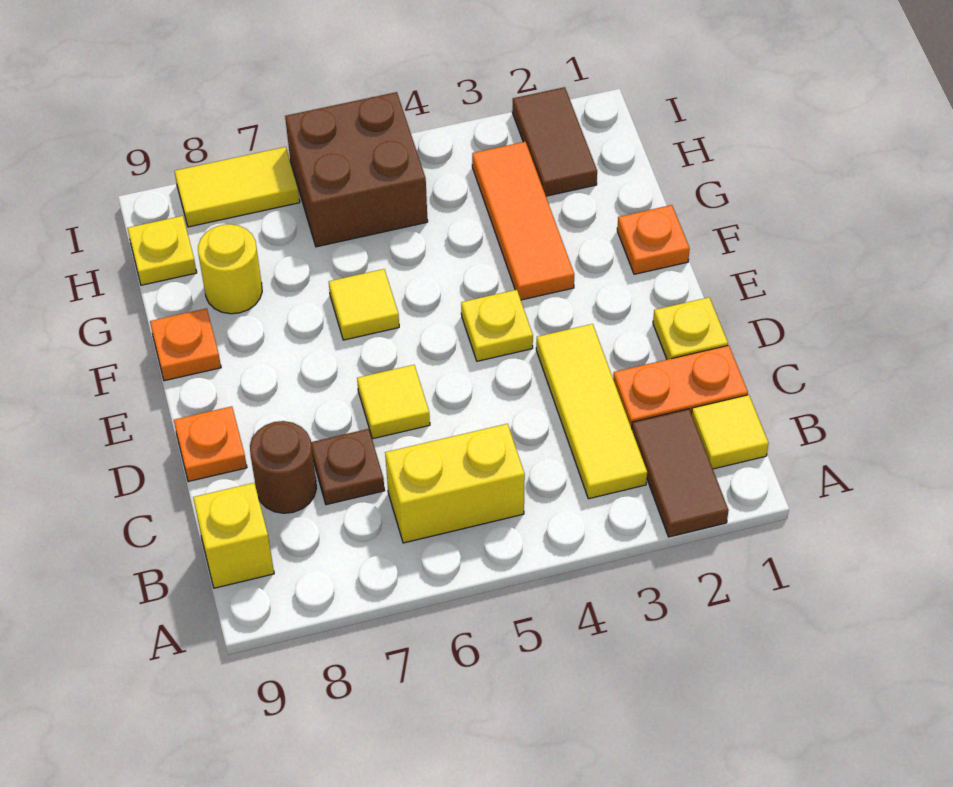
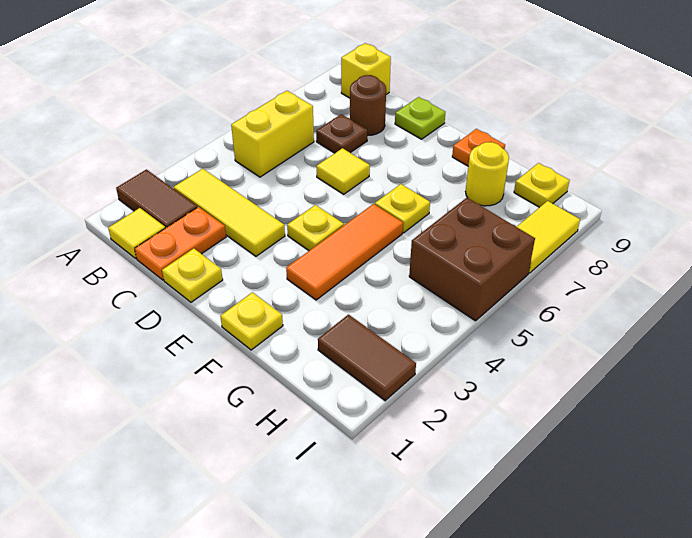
orange plate D9 level 1 -> lime plate D9 level 1
orange plate F1 level 1 -> yellow plate F1 level 1
orange tile F3:H3 level 1 -> orange tile F3:F5 level 1
yellow tile F6 level 1 -> yellow plate F6 level 1

